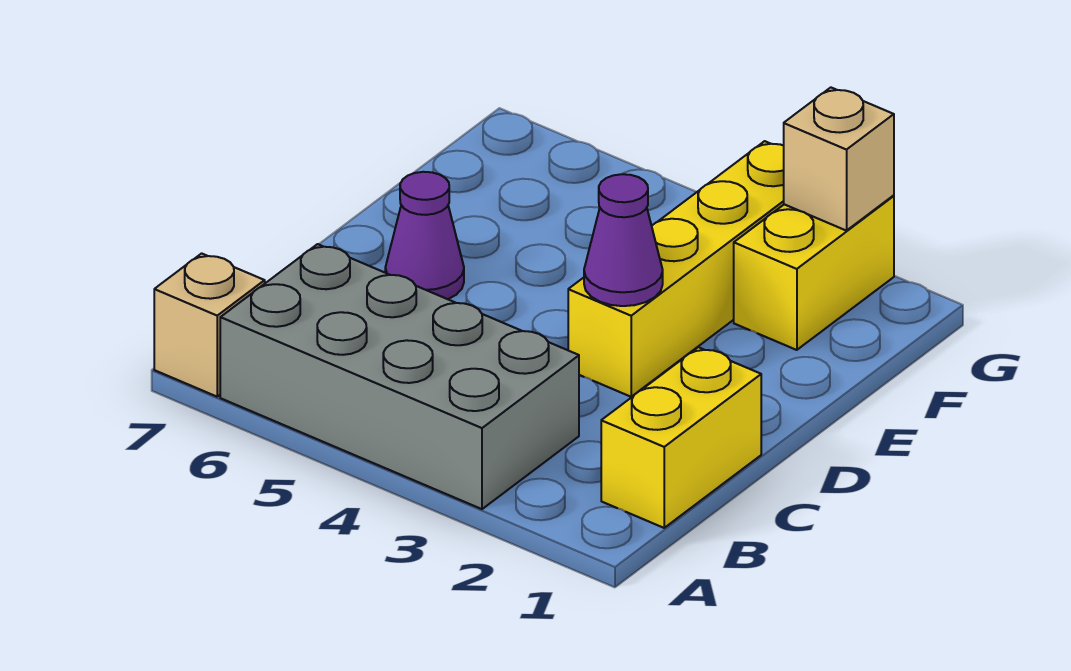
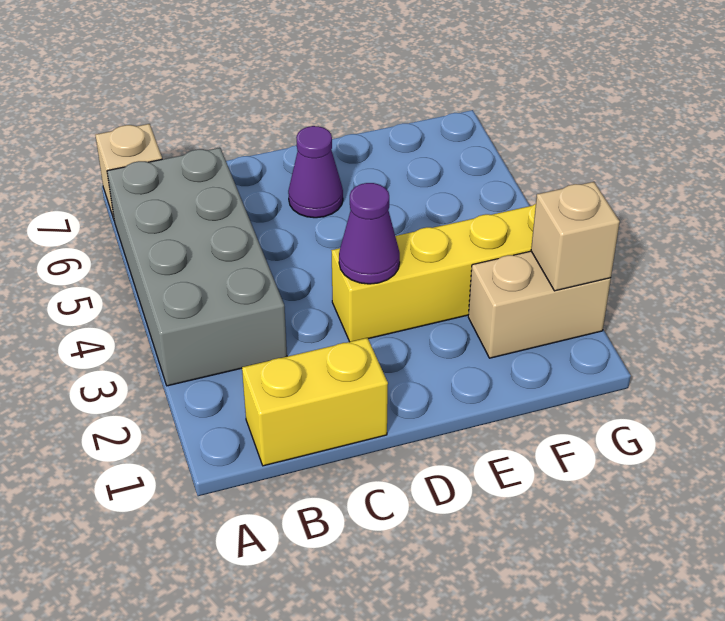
yellow brick F2:G2 level 1 -> tan brick F2:G2 level 1

